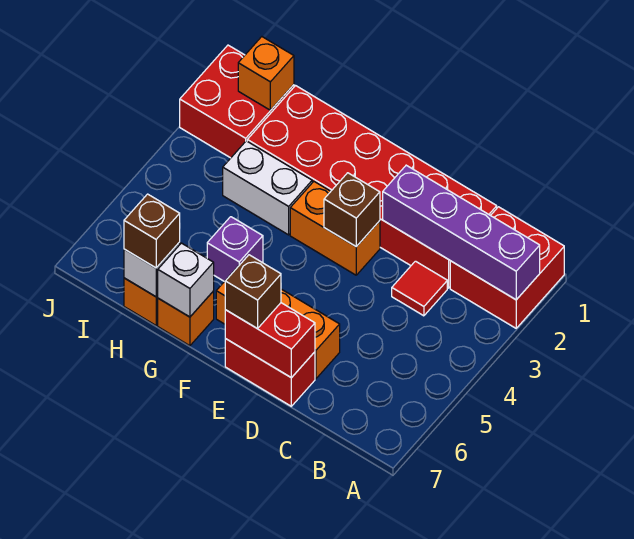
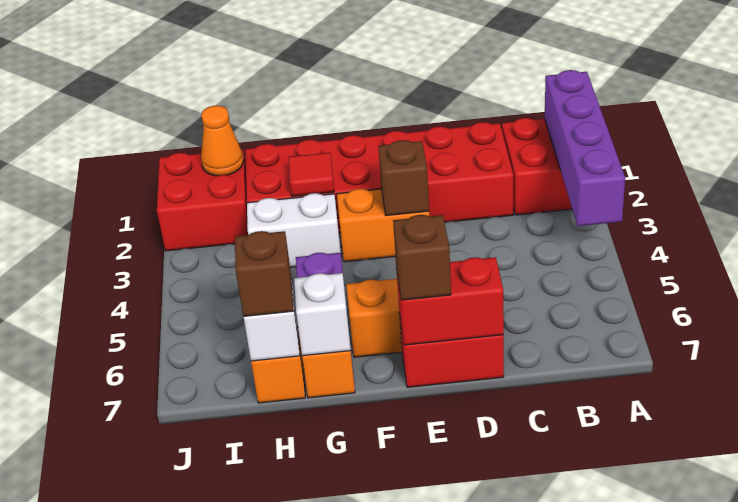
purple brick A2:D2 level 2 -> purple brick A1:A4 level 2
red tile C3 level 1 -> red tile G2 level 2
orange brick I1 level 2 -> orange cone I1 level 2

